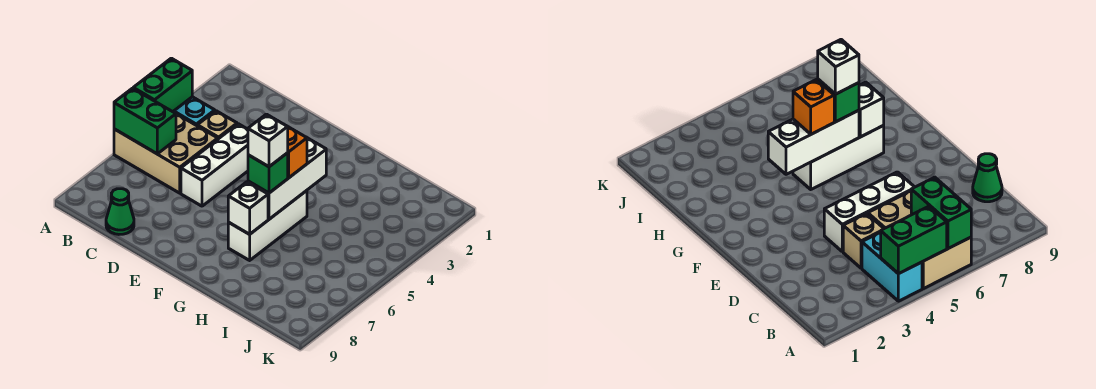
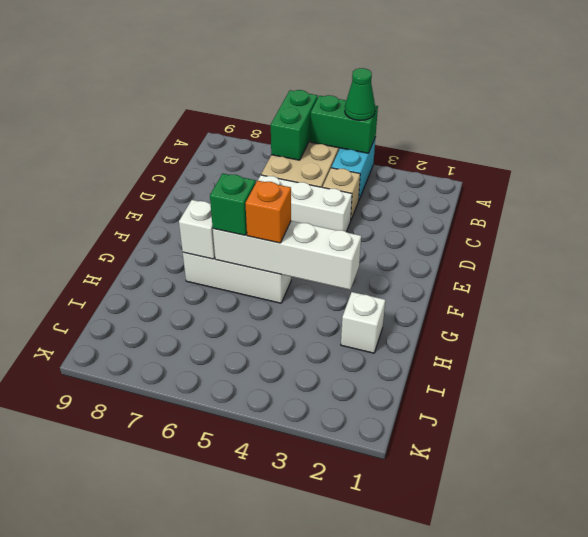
green cone C9 level 1 -> green cone A4 level 3
white brick G4:G6 level 2 -> white brick G3:G6 level 2
white brick G6 level 4 -> white brick H2 level 1

